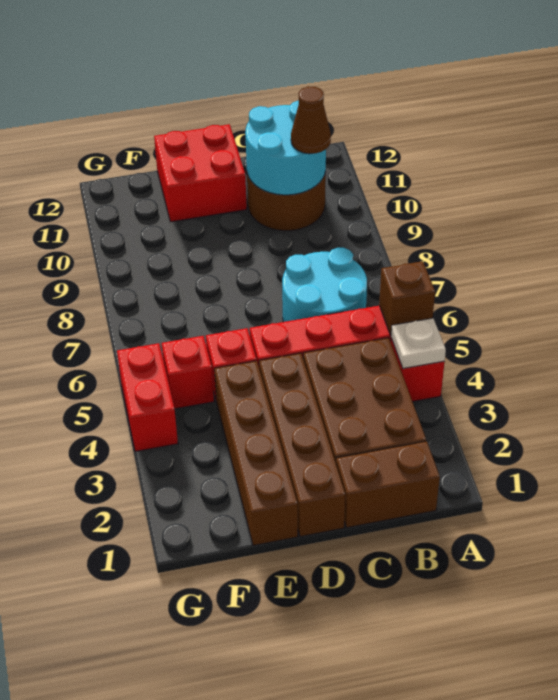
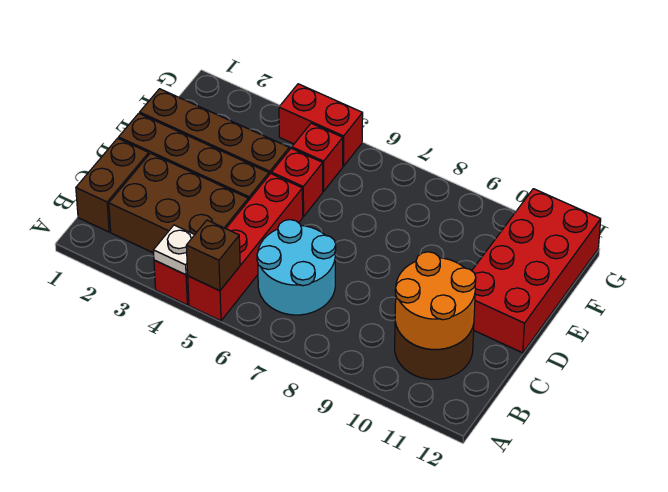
cyan round brick B10:C11 level 2 -> orange round brick B10:C11 level 2
brown cone B10 level 3 -> none
red brick D11:E12 level 1 -> red brick D11:G12 level 1

